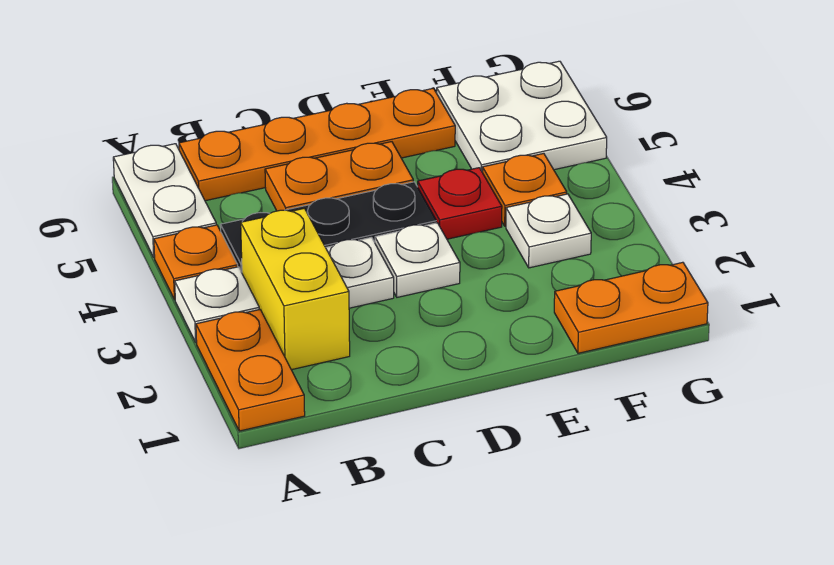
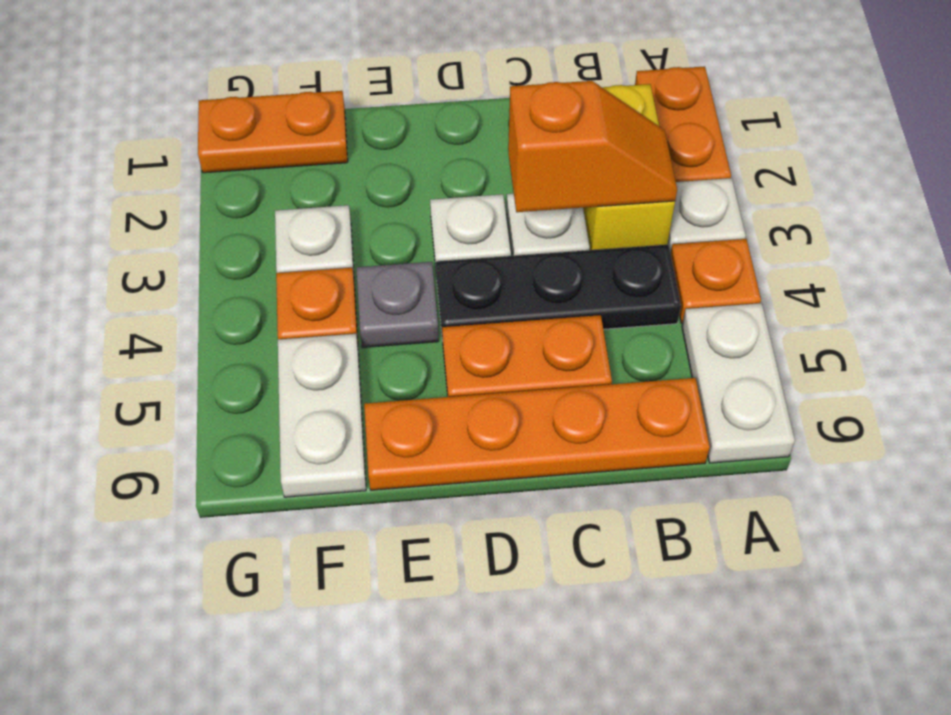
none -> orange slope B3:C3 level 2 top C
red plate E4 level 1 -> grey plate E4 level 1
white plate F5:G6 level 1 -> white plate F5:F6 level 1

